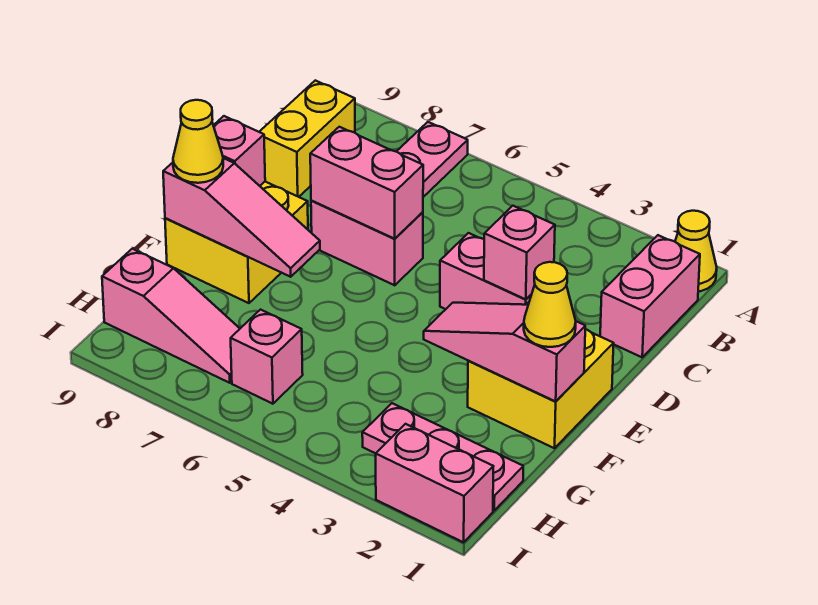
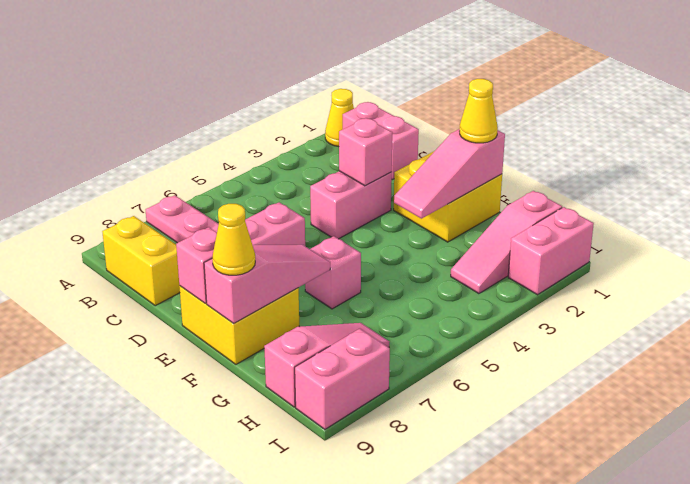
pink brick D6:D7 level 2 -> pink brick I8:I9 level 1
pink plate H1:H3 level 1 -> pink slope H1:H3 level 1 top 1
pink brick H6 level 1 -> pink brick F6 level 1

